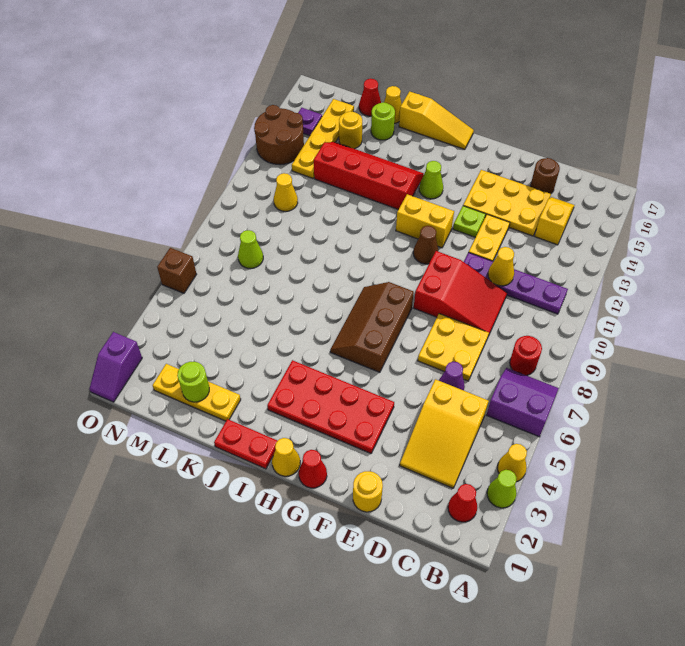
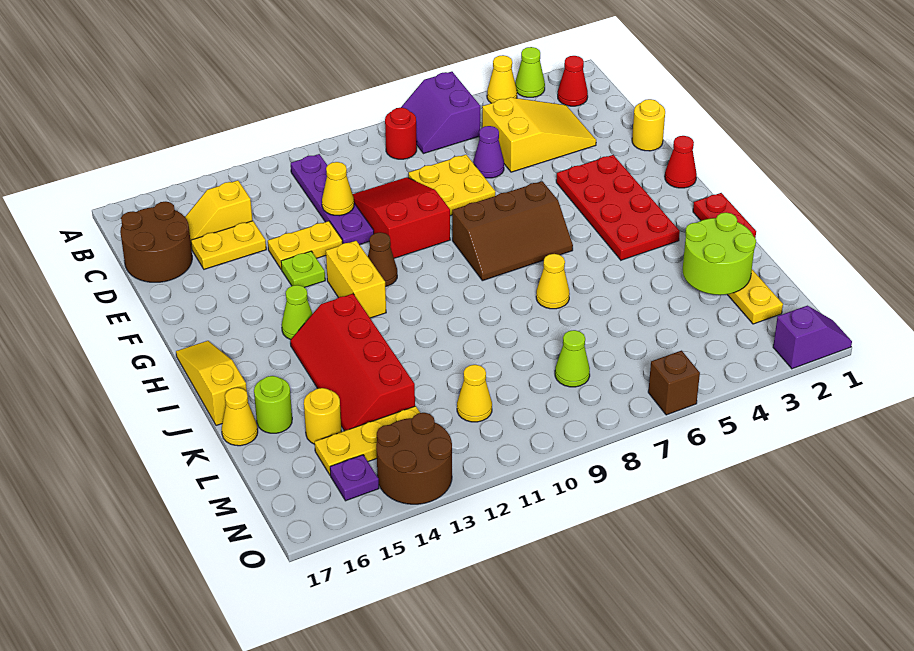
yellow plate D14:F15 level 1 -> yellow plate D14:D15 level 1
brown round brick D16 level 1 -> brown round brick C16:D17 level 1
yellow cone H1 level 1 -> yellow cone J7 level 1
lime round brick L2 level 2 -> lime round brick K2:L3 level 2
red cone L17 level 1 -> none
yellow plate M13:M16 level 1 -> yellow plate M13:M15 level 1

